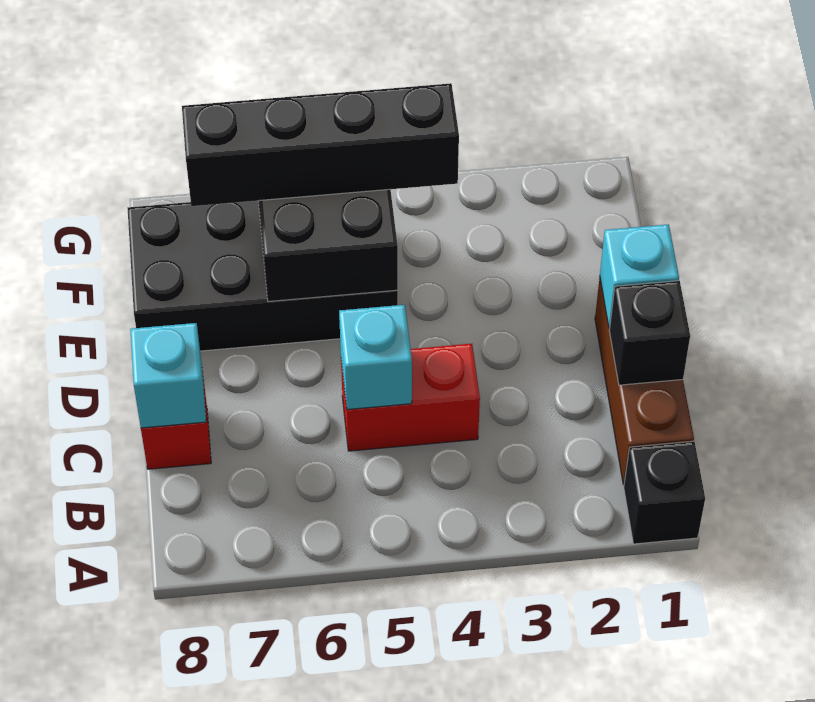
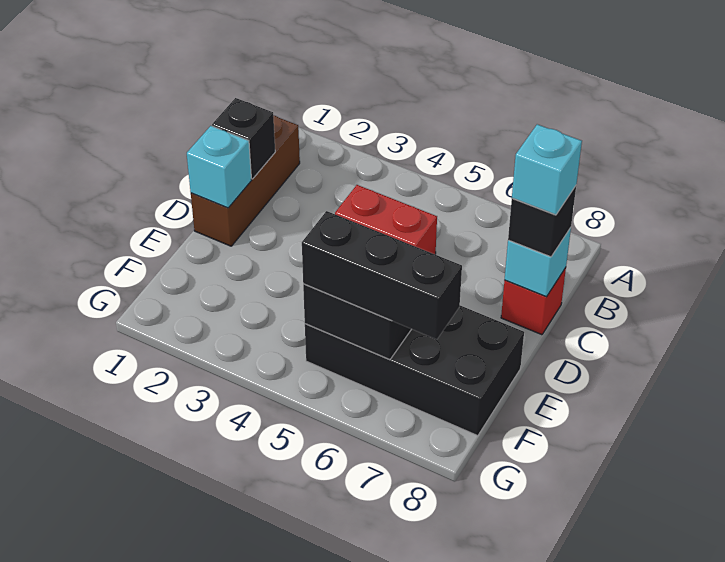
black brick A1 level 1 -> black brick C8 level 3
cyan brick C5 level 2 -> cyan brick C8 level 4
black brick F4:F7 level 3 -> black brick F5:F7 level 3

